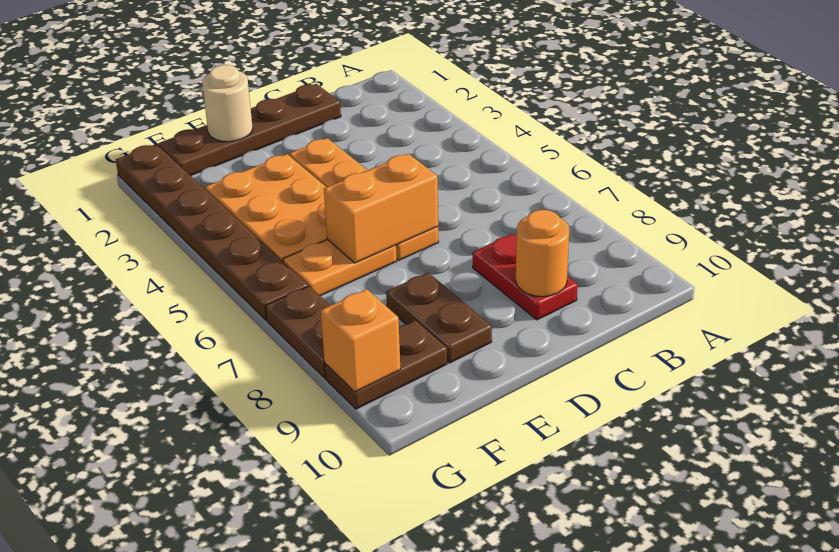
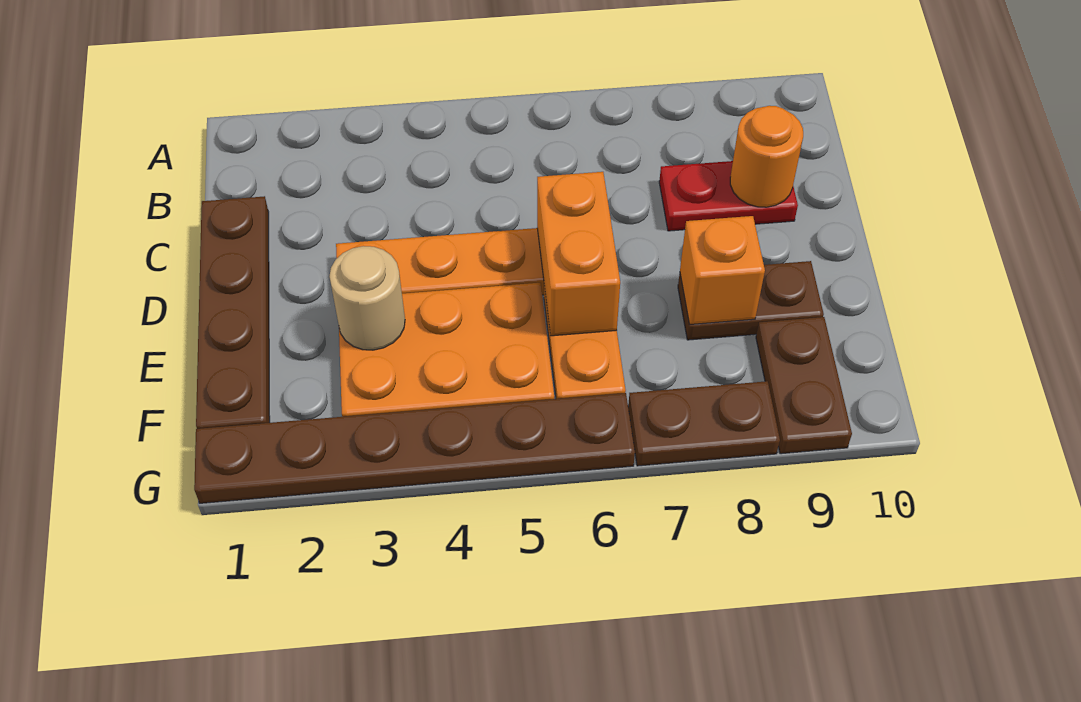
tan round brick E1 level 2 -> tan round brick E3 level 2
orange brick G9 level 2 -> orange brick E8 level 2

